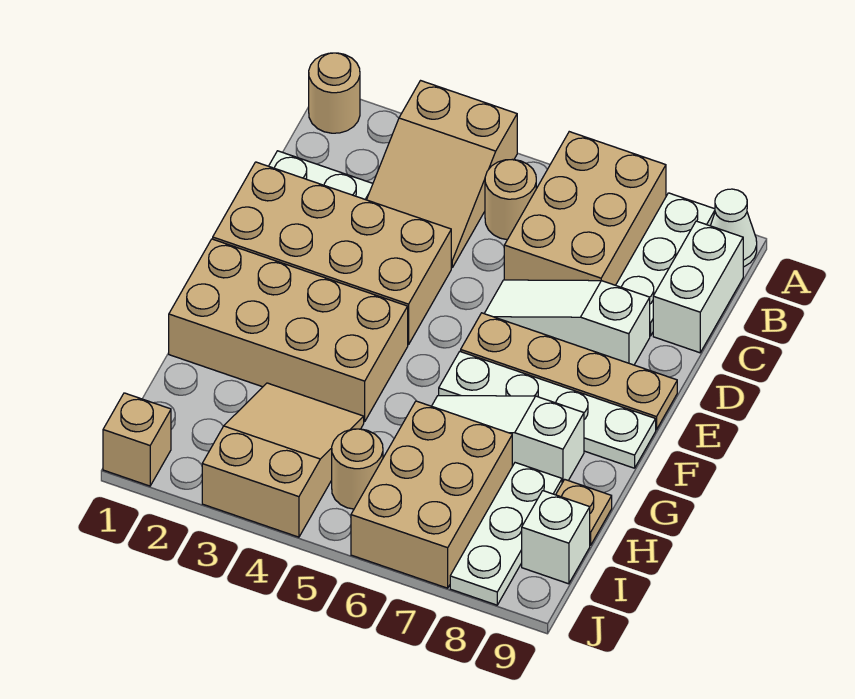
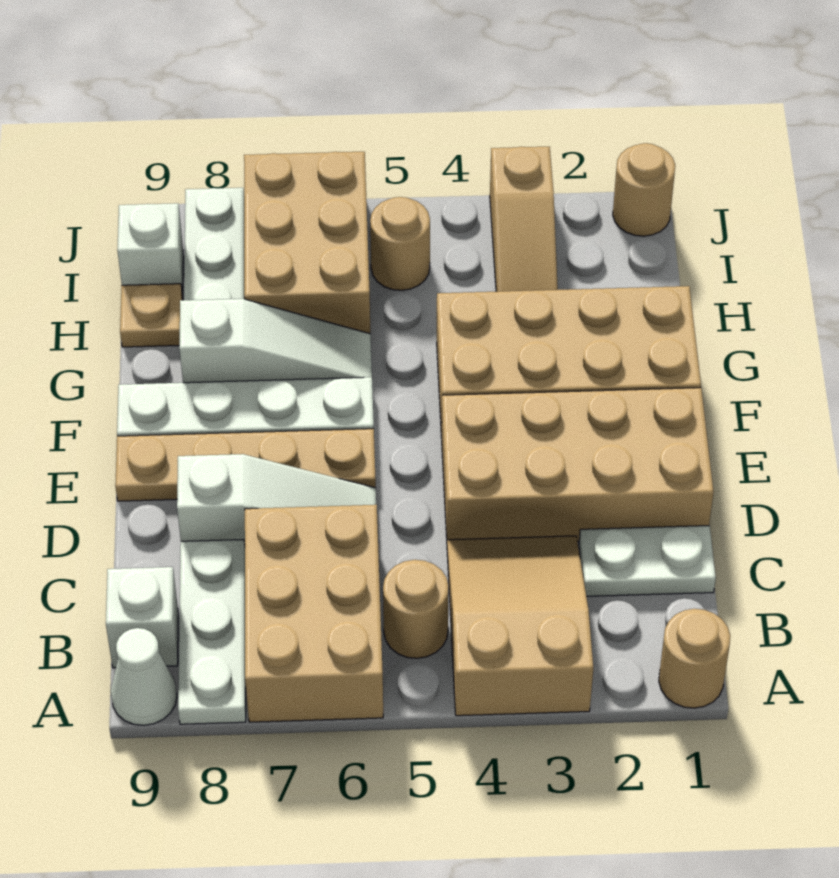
white brick B9:C9 level 1 -> white brick B9 level 1
tan slope H3:J4 level 1 top J -> tan slope H3:J3 level 1 top J
tan brick J1 level 1 -> tan round brick J1 level 1

